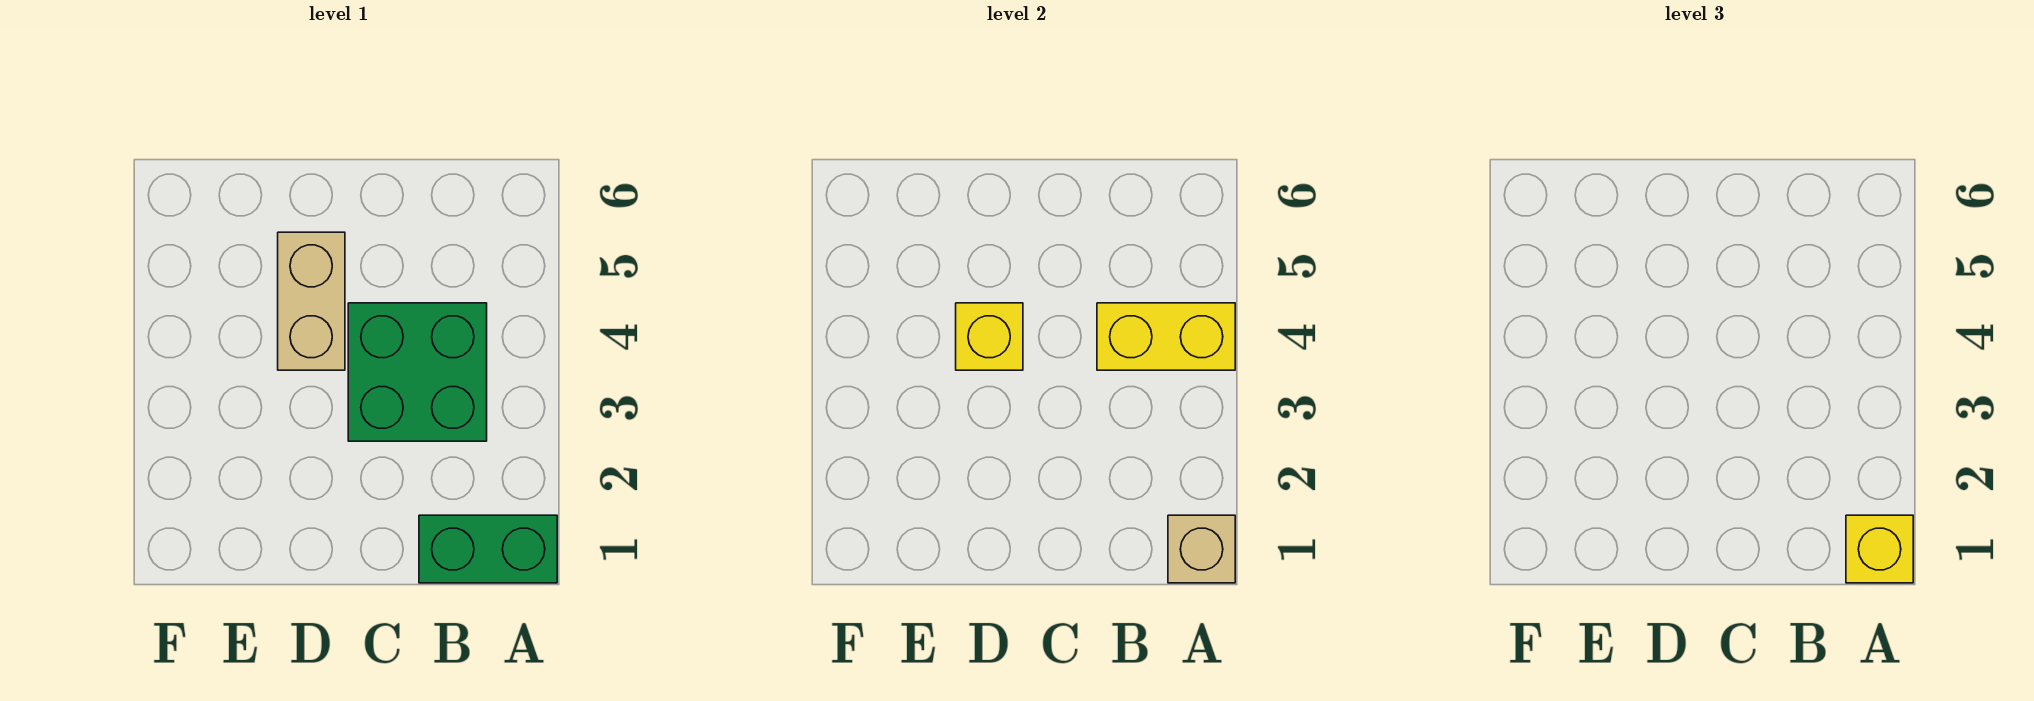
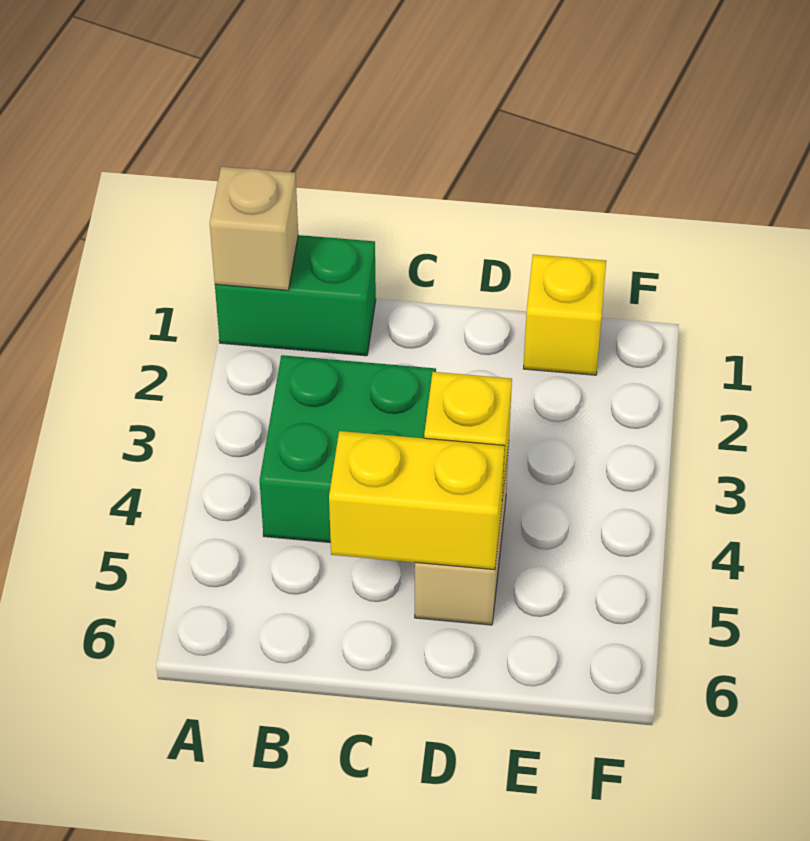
yellow brick A1 level 3 -> yellow brick E1 level 1
yellow brick A4:B4 level 2 -> yellow brick C5:D5 level 2

